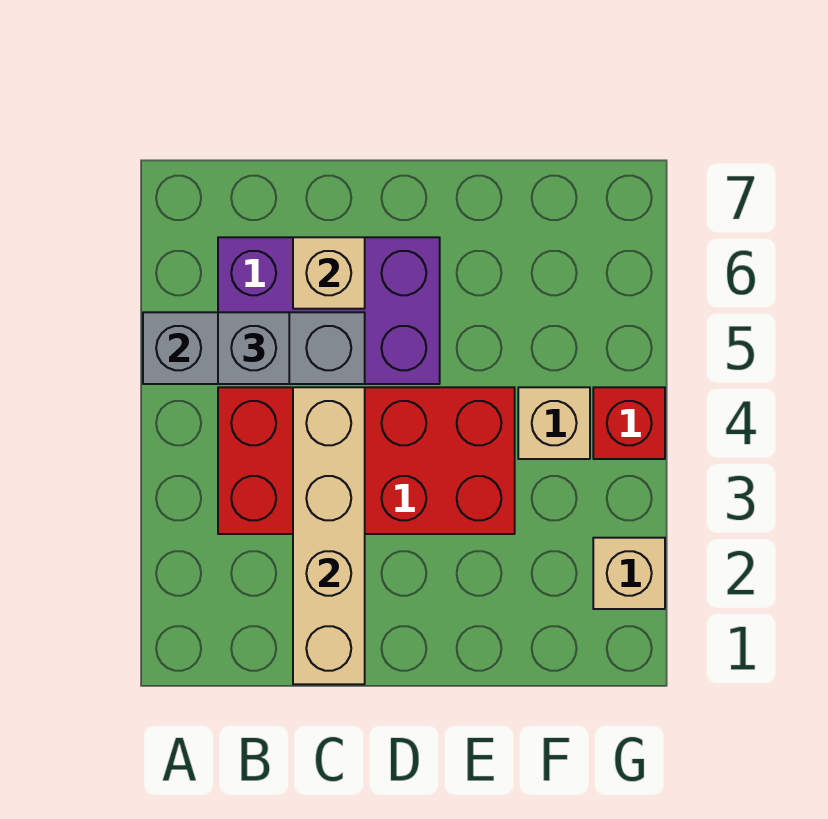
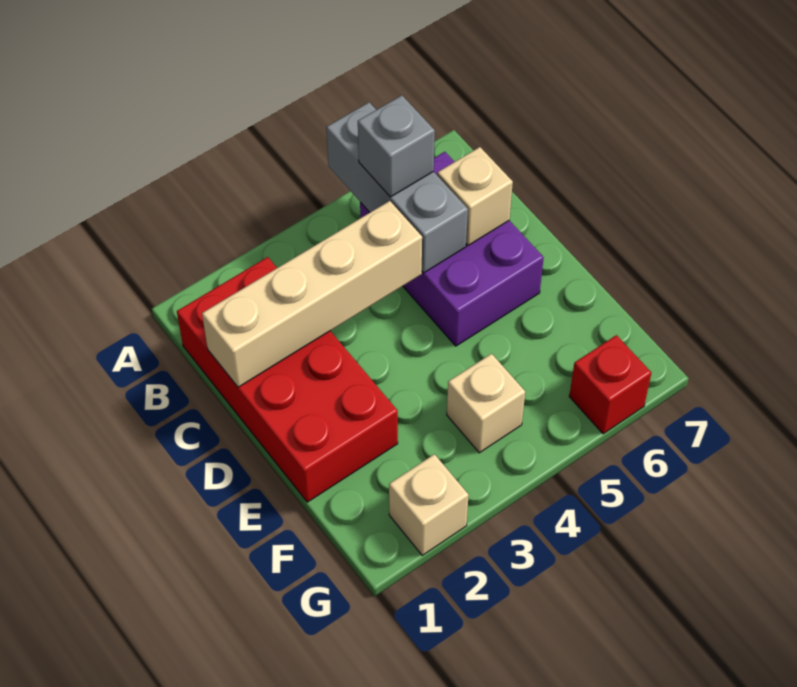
red brick B3:E4 level 1 -> red brick B1:E2 level 1
red brick G4 level 1 -> red brick G6 level 1

